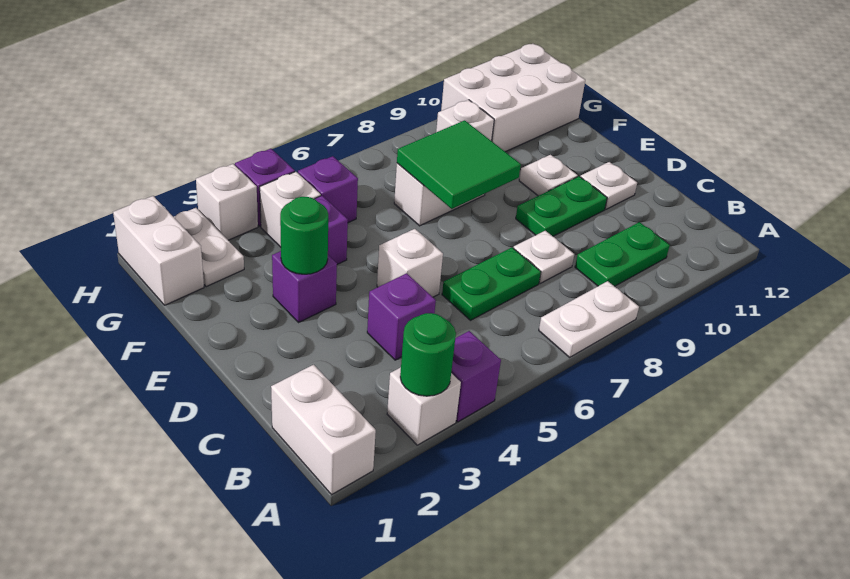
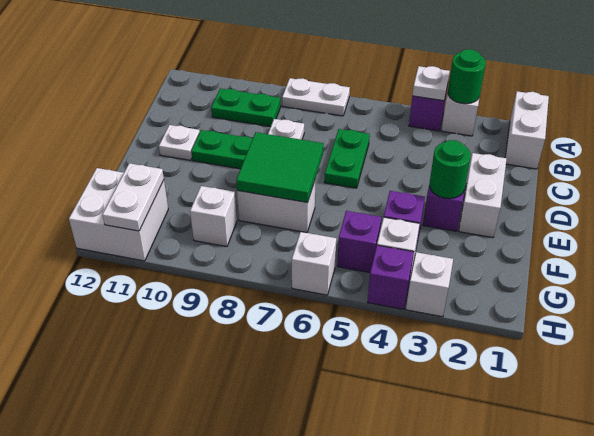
purple brick C4 level 1 -> none
green plate C6:C7 level 1 -> green plate C6:D6 level 1
white brick D5 level 1 -> white brick H6 level 1
white plate E10 level 1 -> white plate A4 level 2
white brick G1:H1 level 1 -> white brick D2:E2 level 1
white plate G2:H2 level 1 -> white plate G11:H11 level 2
white brick G10:H12 level 1 -> white brick G11:H12 level 1

